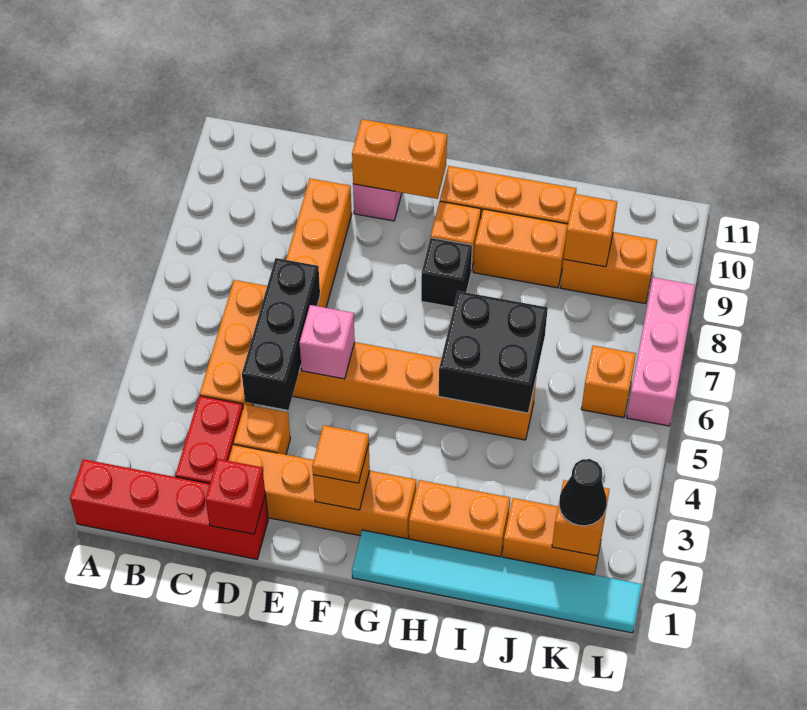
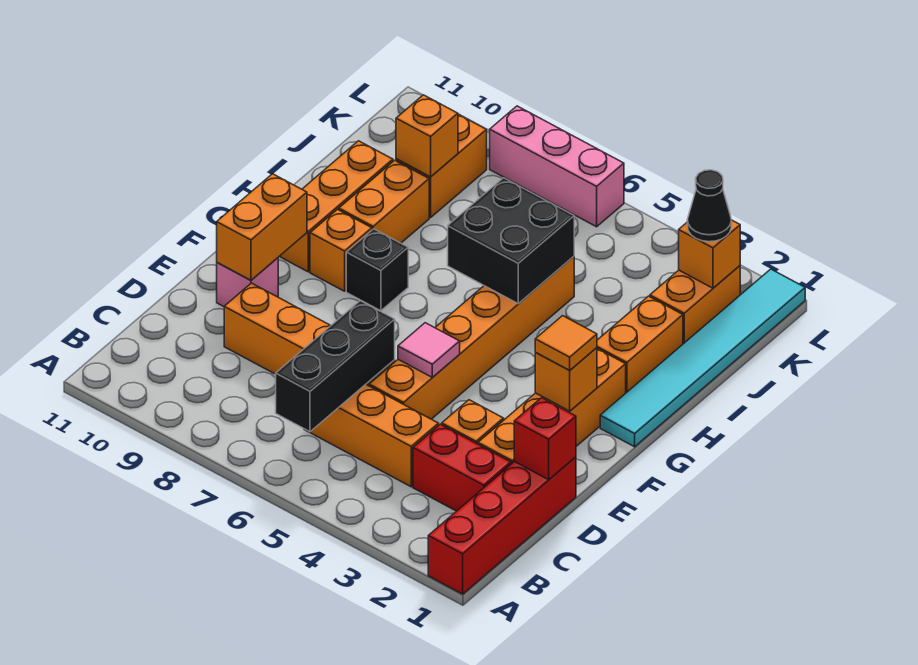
black brick D4:D6 level 2 -> black brick B6:D6 level 2
pink brick E5 level 2 -> pink tile E5 level 2
orange brick K6 level 1 -> none

